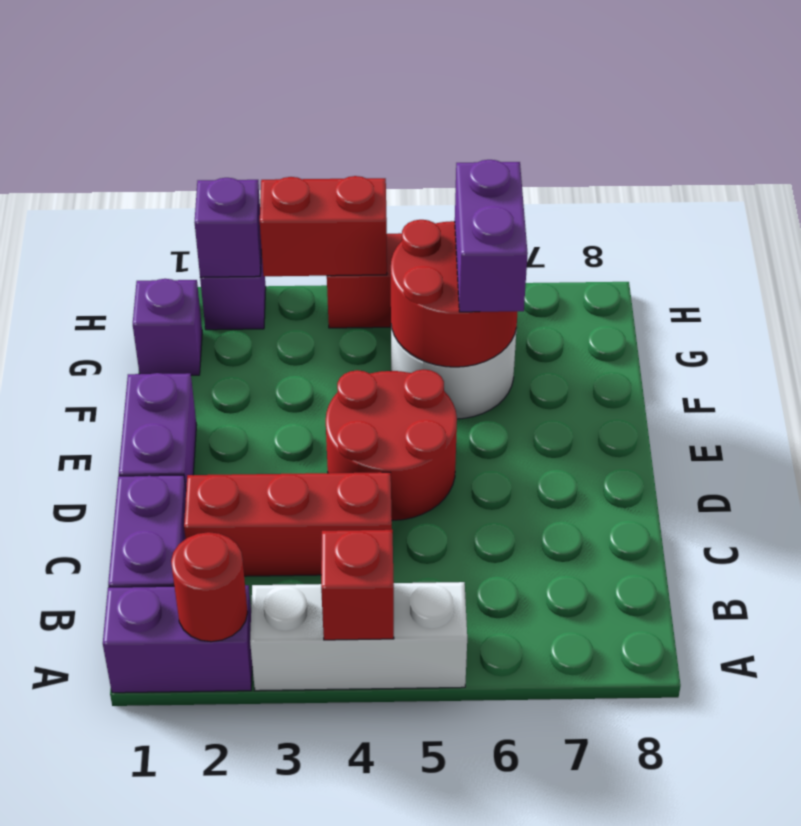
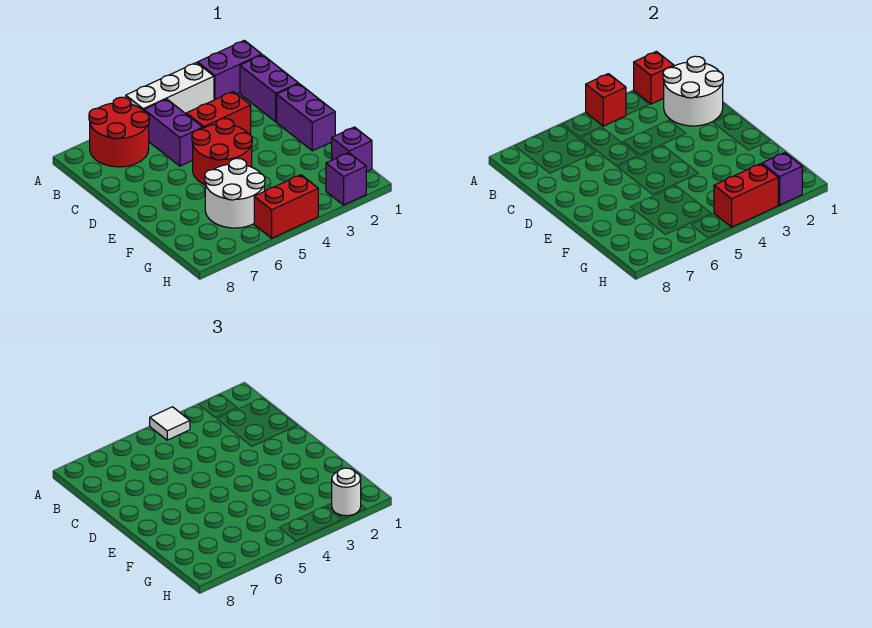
red round brick A2 level 2 -> red brick A2 level 2
none -> white tile A4 level 3
none -> white round brick B1:C2 level 2
red brick C2:C4 level 1 -> red brick C3:C4 level 1
red round brick F5:G6 level 2 -> red round brick A6:B7 level 1
purple brick F6:G6 level 3 -> purple brick B5:C5 level 1
none -> white round brick H2 level 3

